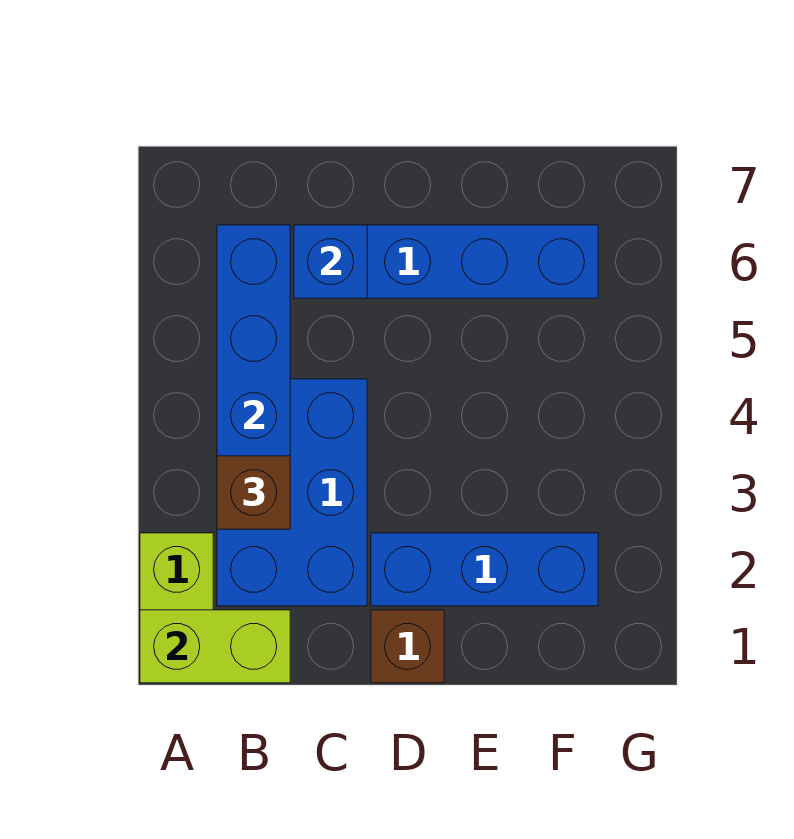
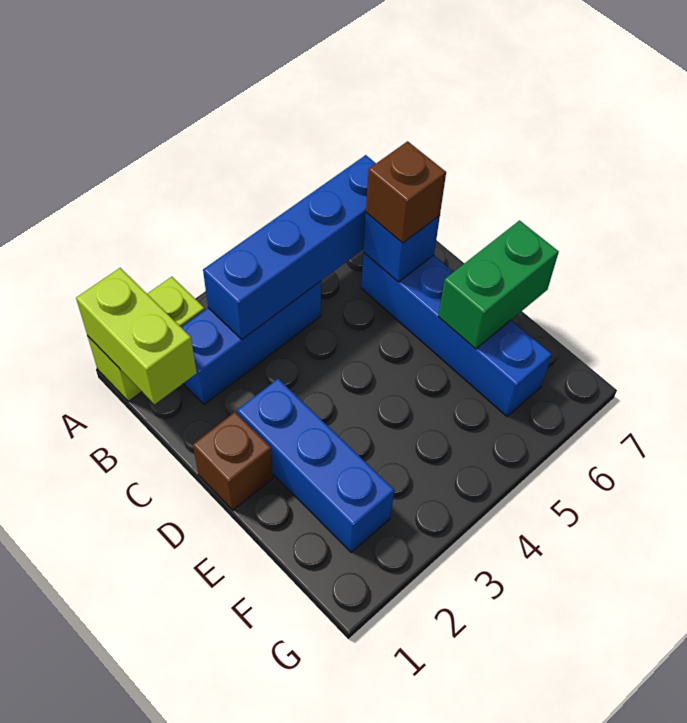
blue brick B2:C4 level 1 -> blue brick B2:B4 level 1
brown brick B3 level 3 -> brown brick C6 level 3
none -> green brick E6:E7 level 2

